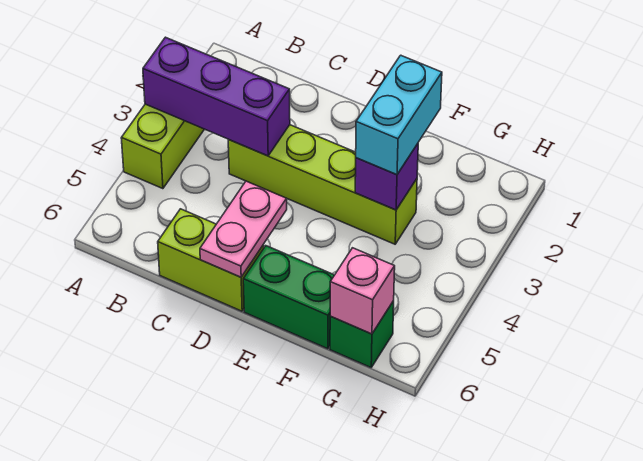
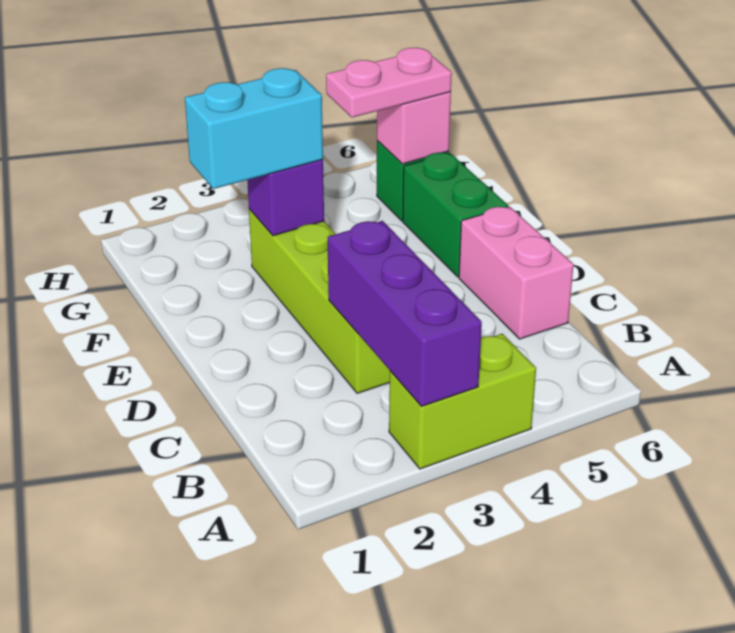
lime brick C6:D6 level 1 -> pink brick C6:D6 level 1
pink plate D5:D6 level 2 -> pink plate G5:G6 level 3

